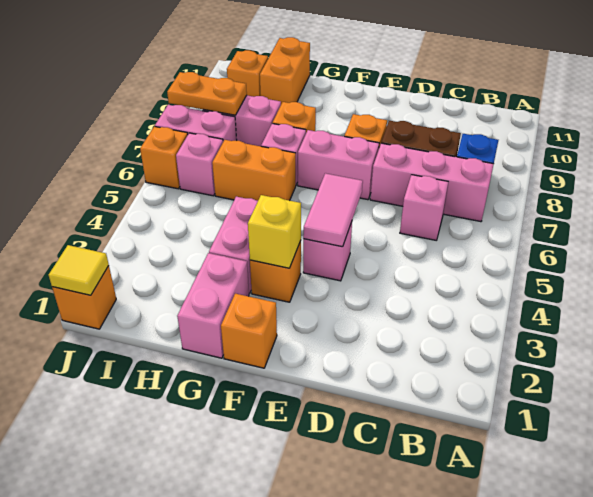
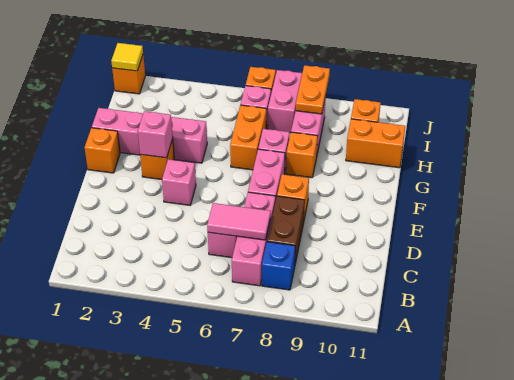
pink tile E4:E5 level 2 -> pink tile C6:C7 level 2
yellow brick F3 level 2 -> pink brick F3 level 2

